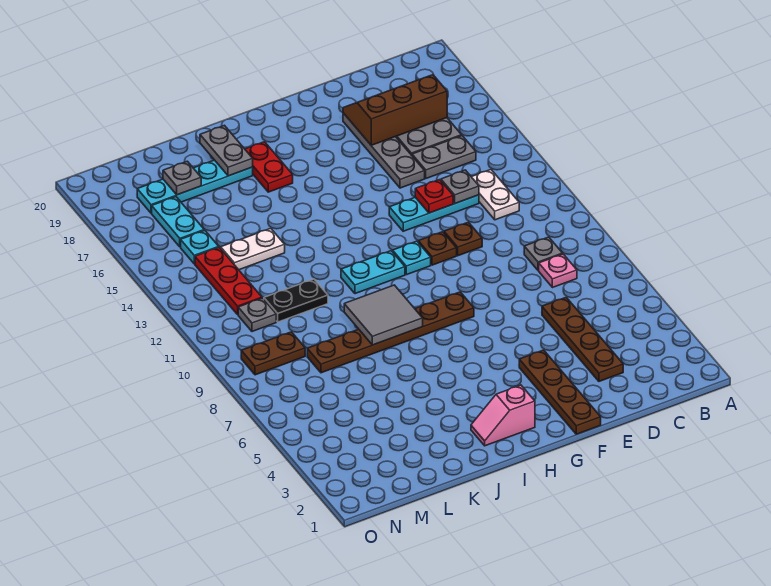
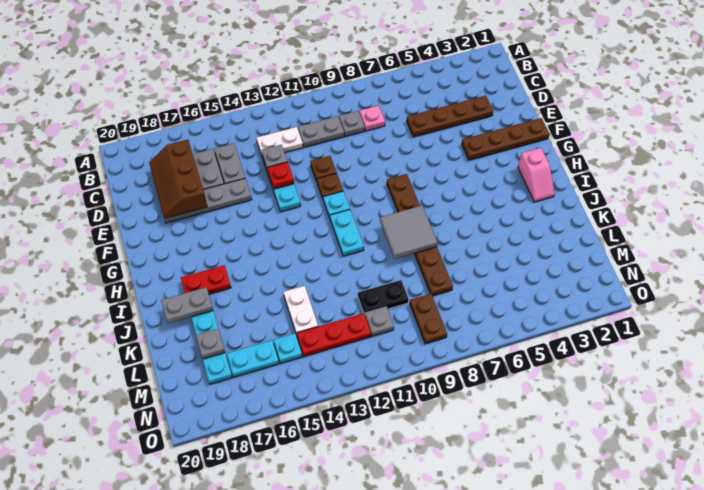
none -> grey plate C10:C11 level 1
black plate K11:L11 level 1 -> black plate L10:L11 level 1

